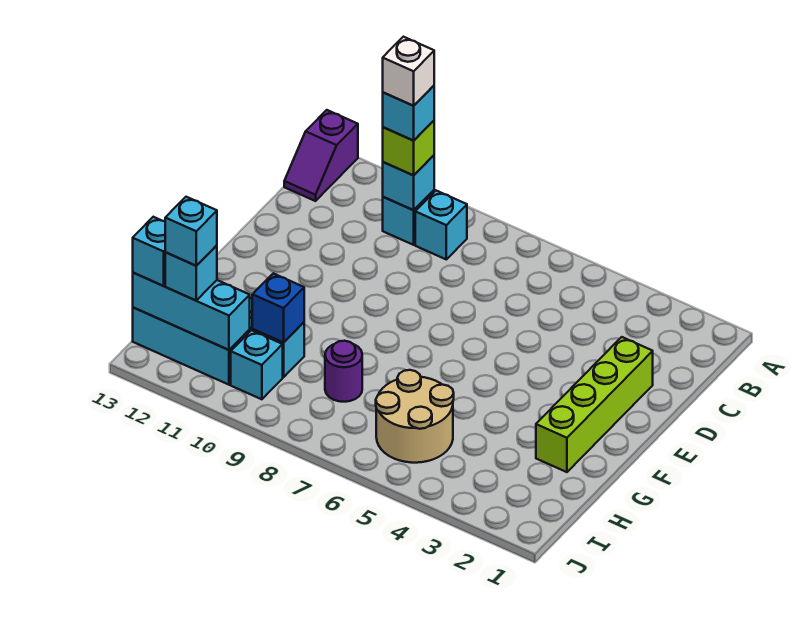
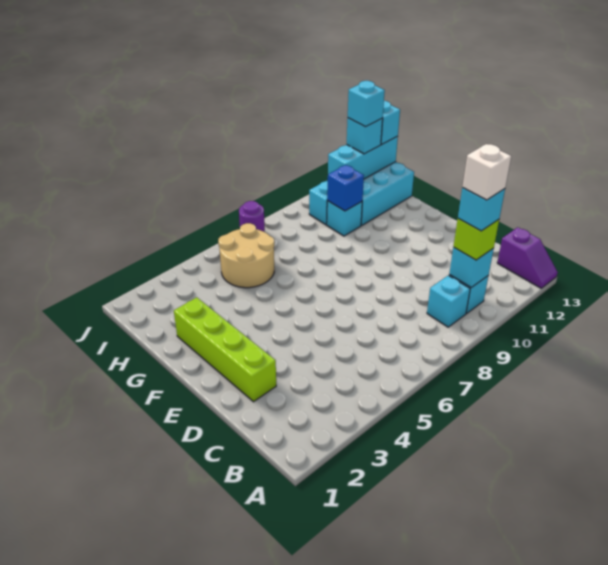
purple slope A13:B13 level 1 top A -> purple slope A13:B13 level 1 top B
purple round brick H8 level 1 -> purple round brick J7 level 1

